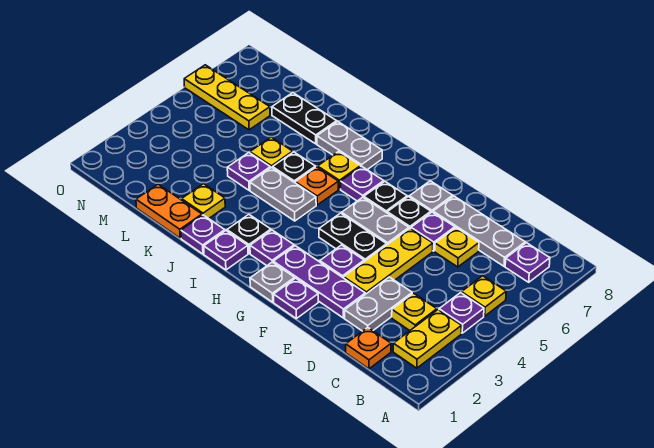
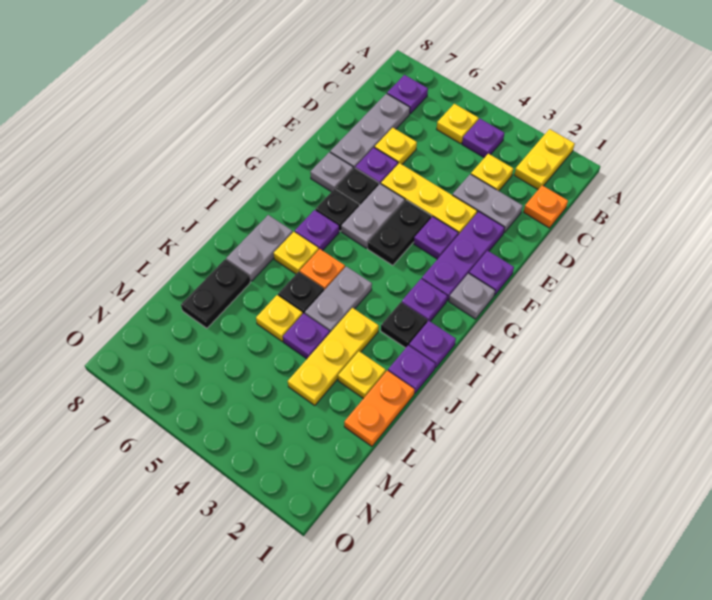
yellow plate B2:B3 level 1 -> yellow plate A2:B2 level 1
yellow plate M6:O6 level 1 -> yellow plate J3:L3 level 1

